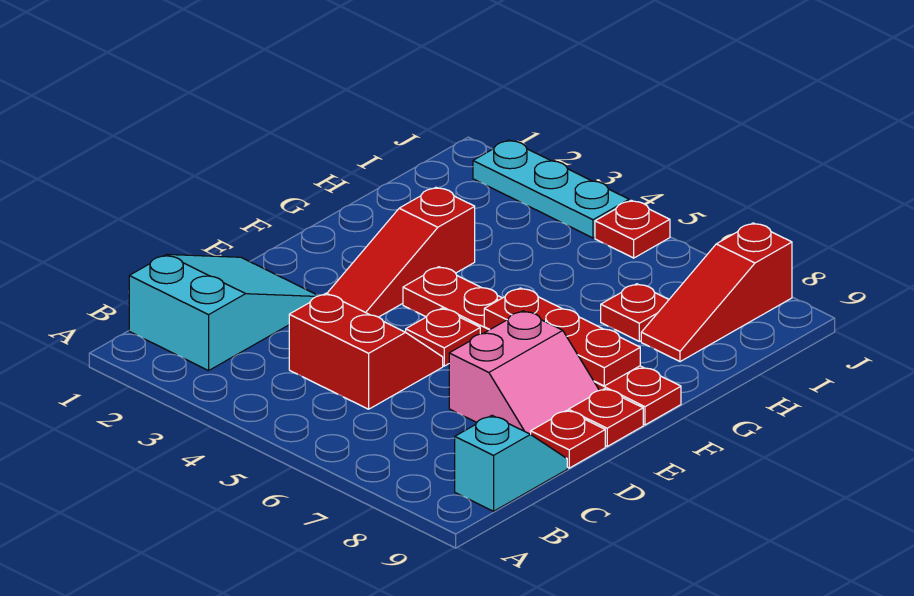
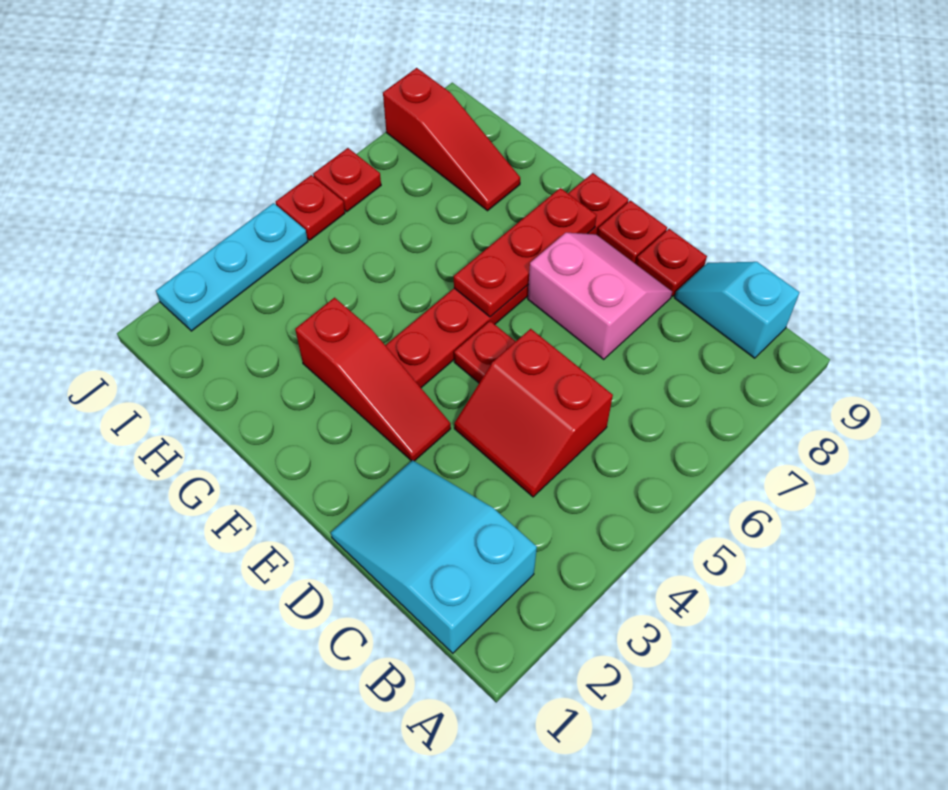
red slope C4:D5 level 1 top C -> red slope C4:D5 level 1 top 5
red plate H7 level 1 -> red plate J6 level 1

